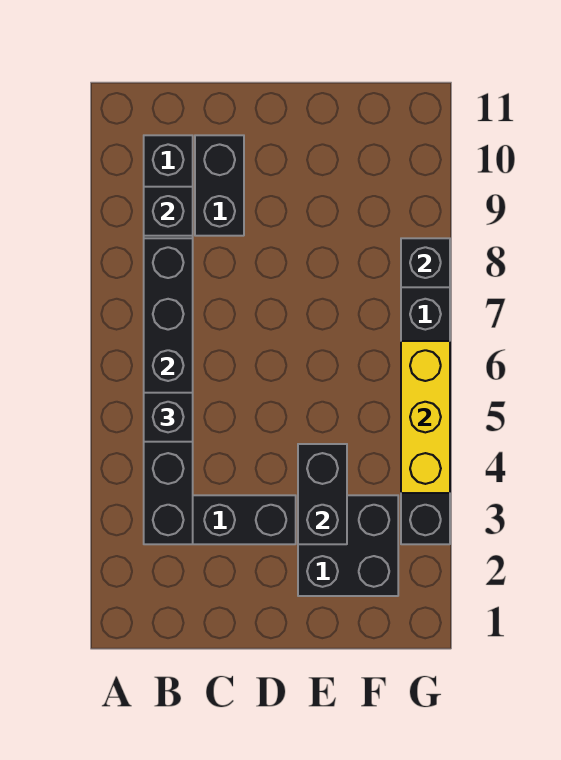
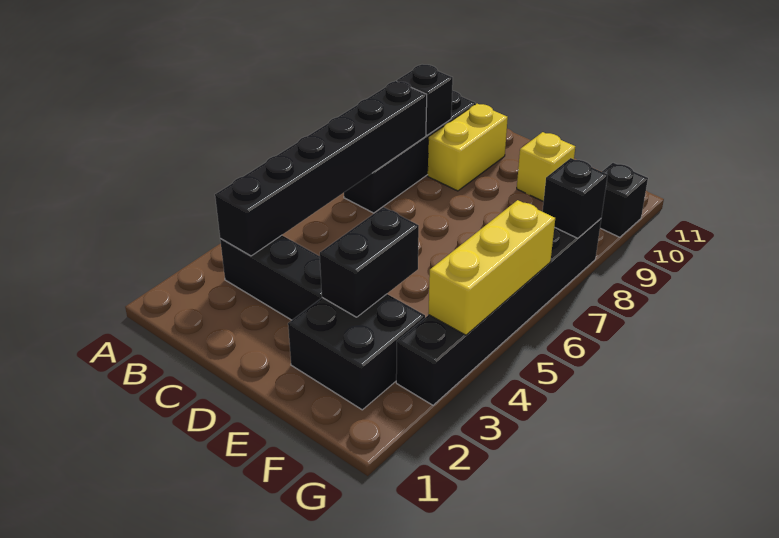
black brick B5 level 3 -> black brick G10 level 1
black brick C9:C10 level 1 -> yellow brick C9:C10 level 1
none -> yellow brick E10 level 1

